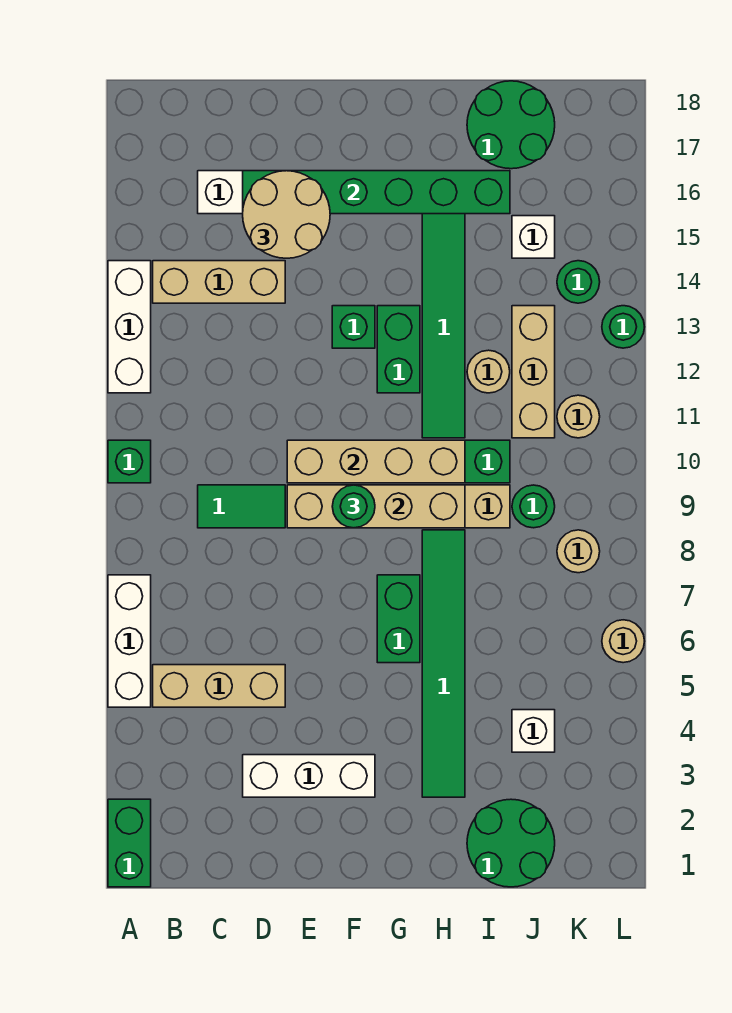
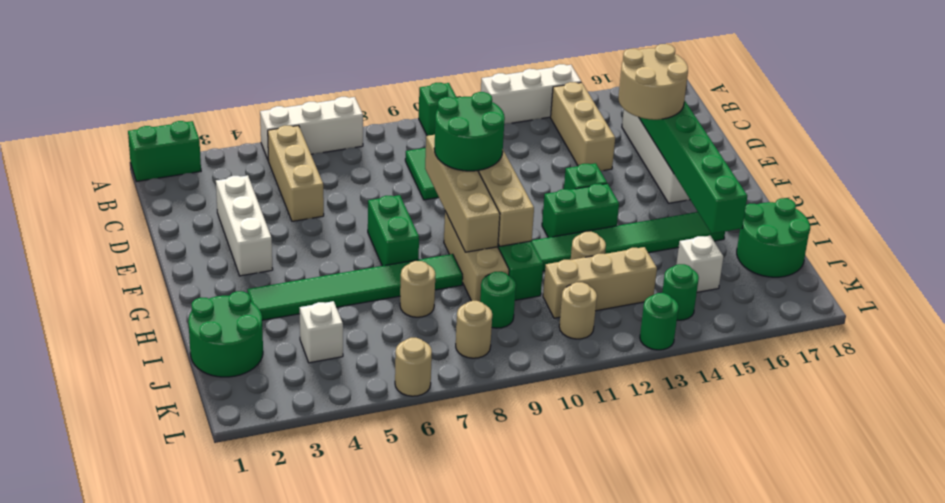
green round brick F9 level 3 -> green round brick E9:F10 level 3
green brick G6:G7 level 1 -> green brick F7:G7 level 1
none -> tan round brick I7 level 1

